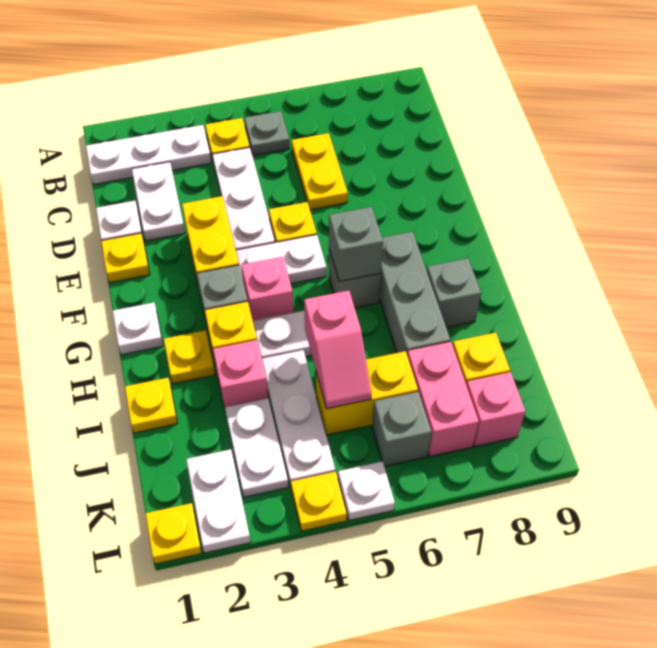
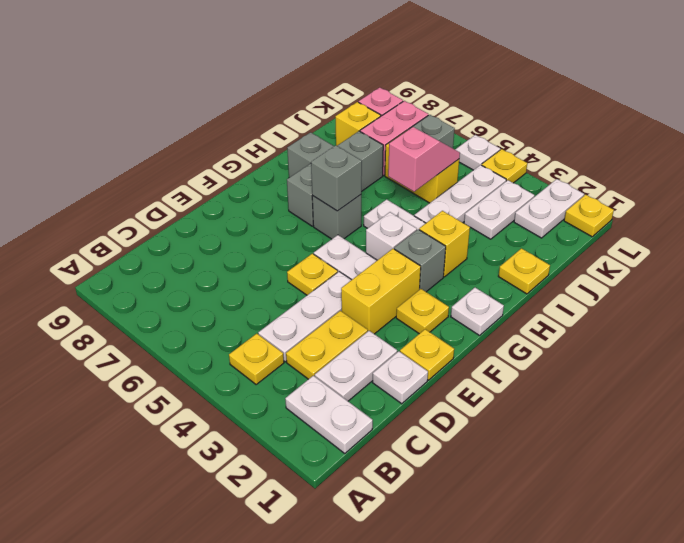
white plate B1:B3 level 1 -> white plate B1:B2 level 1
grey plate B5 level 1 -> none
yellow plate C6:D6 level 1 -> yellow plate C3:D3 level 1
pink brick G4 level 1 -> white brick G4 level 1
yellow plate H2 level 1 -> yellow plate F2 level 1
pink brick I3 level 1 -> none

